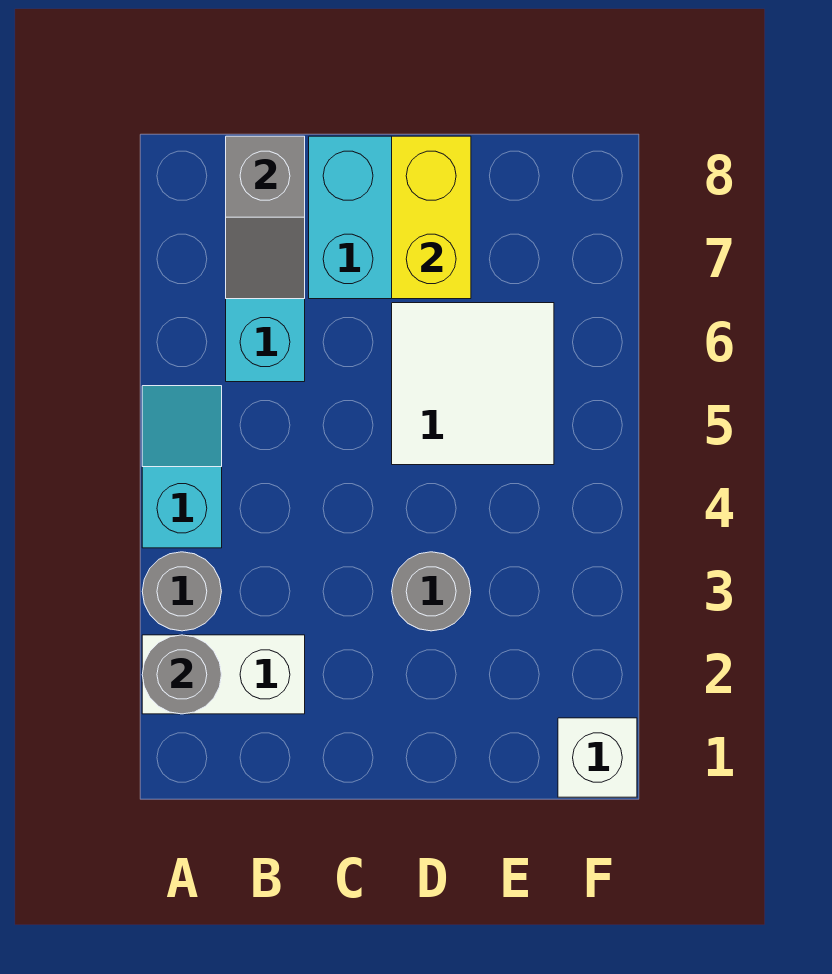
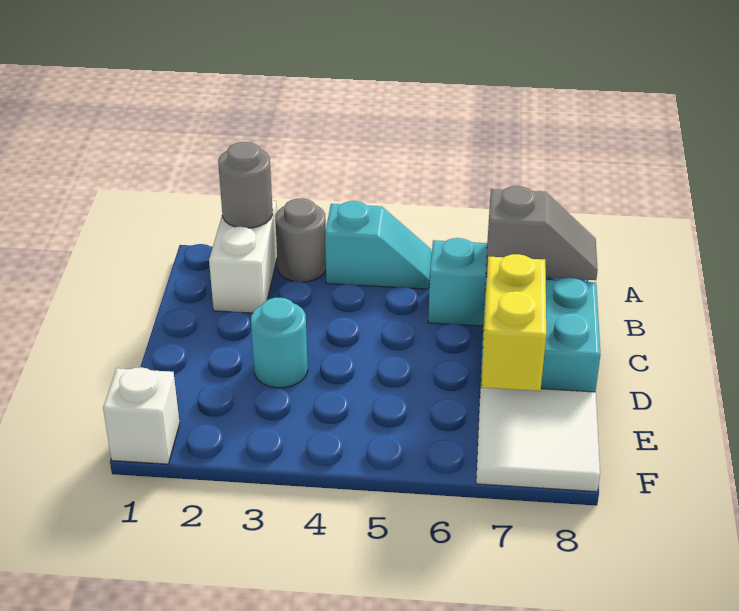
grey slope B7:B8 level 2 top 8 -> grey slope B7:B8 level 2 top 7
grey round brick D3 level 1 -> cyan round brick D3 level 1
white tile D5:E6 level 1 -> white tile E7:F8 level 1
yellow brick D7:D8 level 2 -> yellow brick D7:E7 level 2

